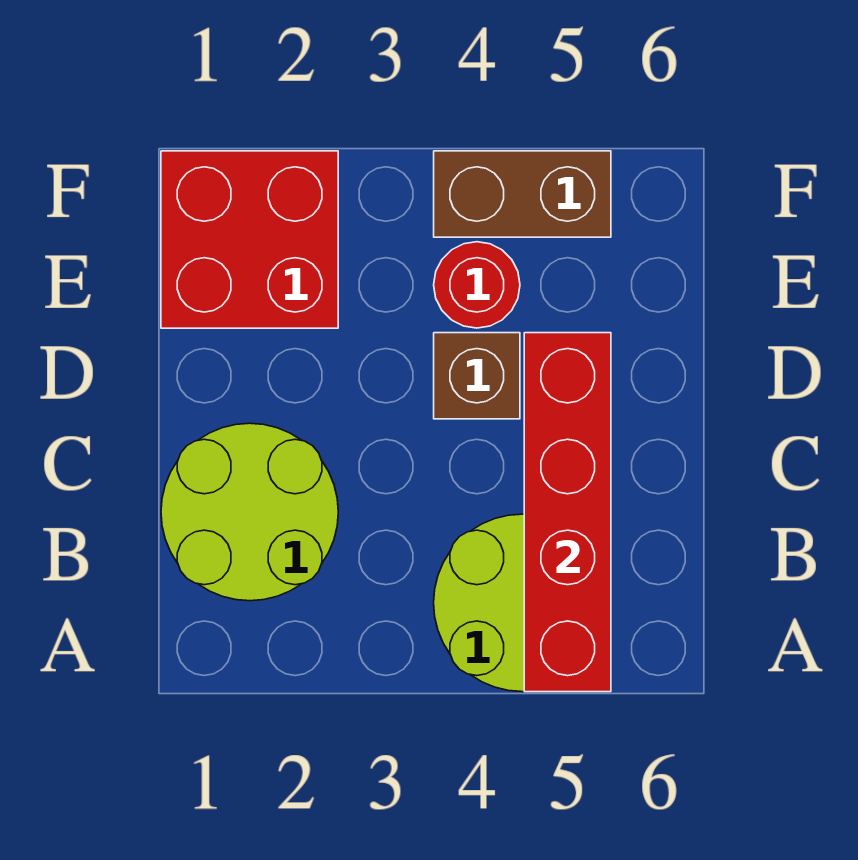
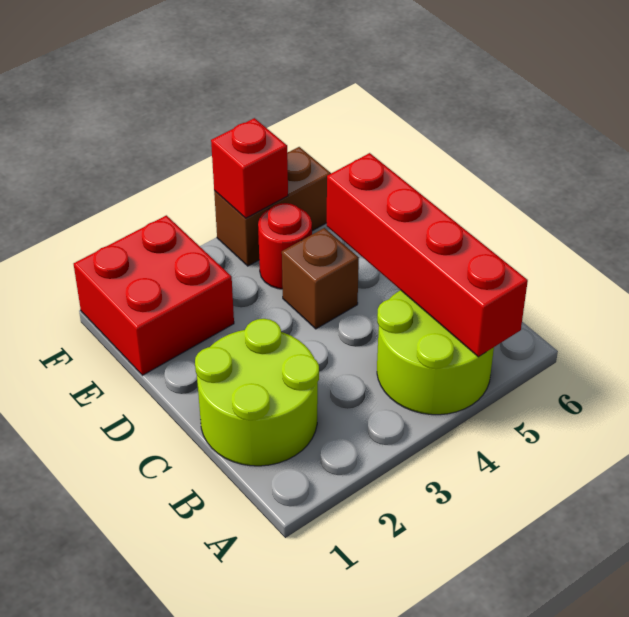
none -> red brick F4 level 2

